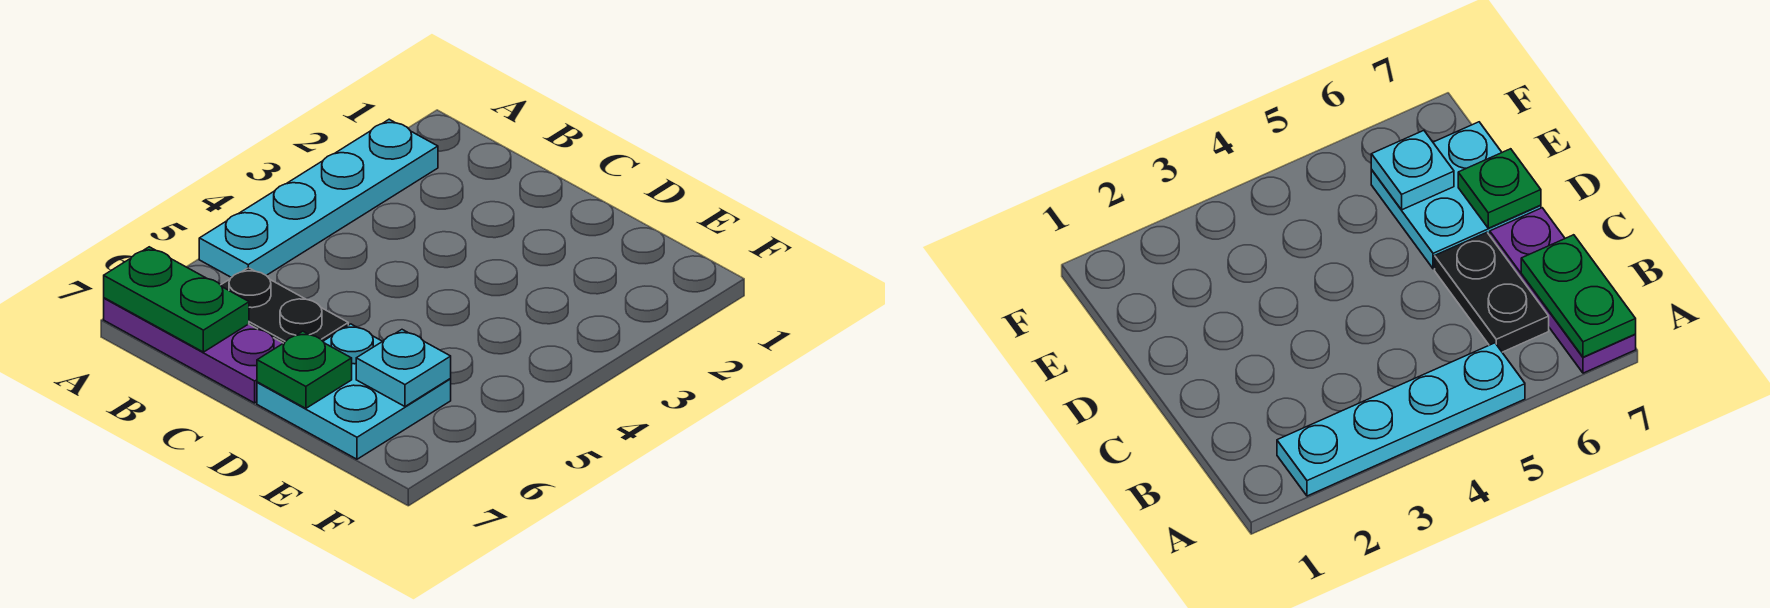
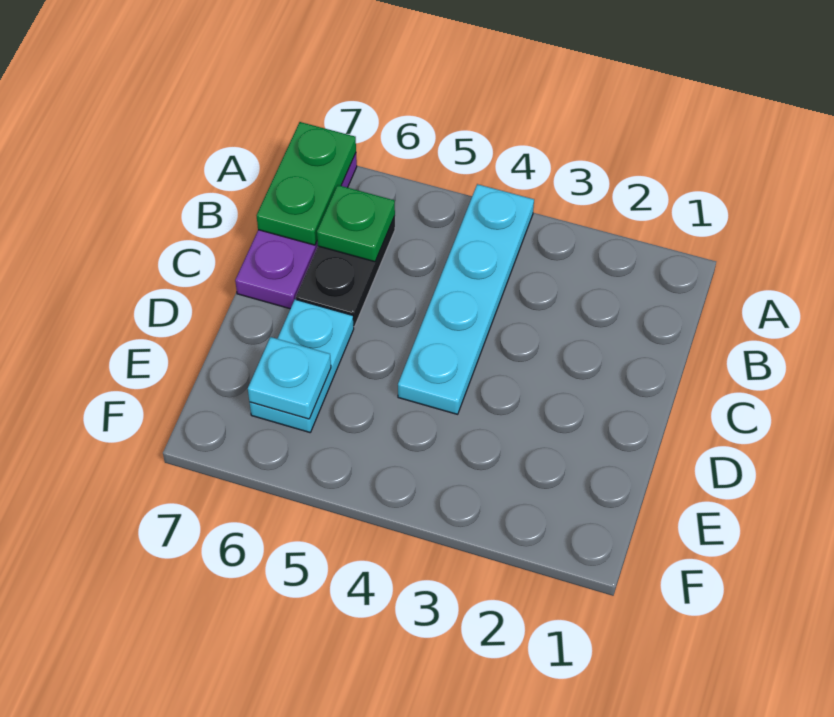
cyan plate A2:A5 level 1 -> cyan plate A4:D4 level 1
cyan plate D6:E7 level 1 -> cyan plate D6:E6 level 1
green plate D7 level 2 -> green plate B6 level 2

